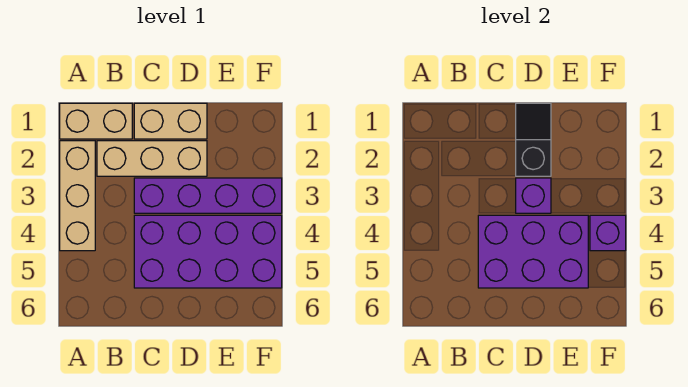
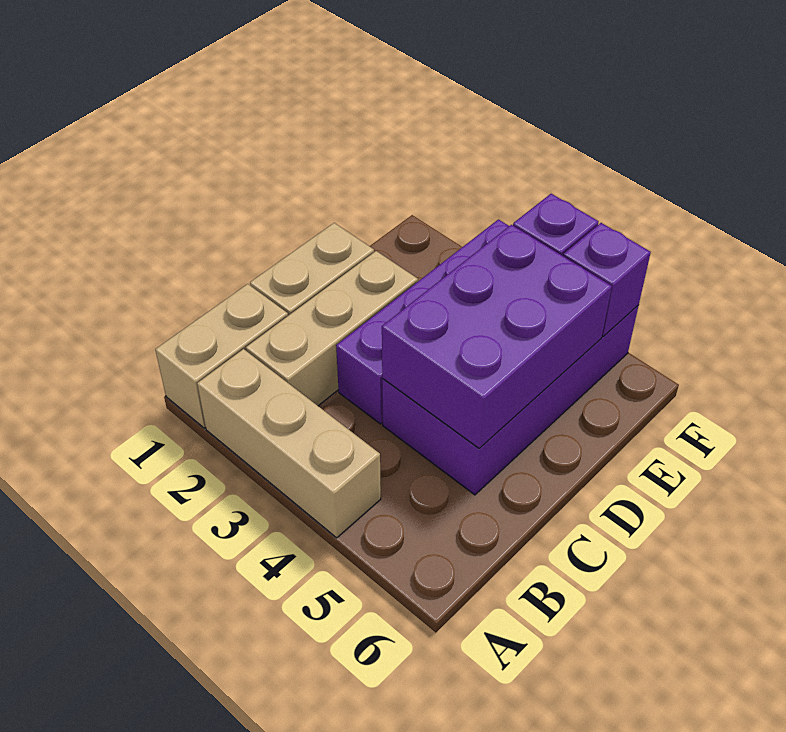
black slope D1:D2 level 2 top 2 -> none
purple brick D3 level 2 -> purple brick F5 level 2

